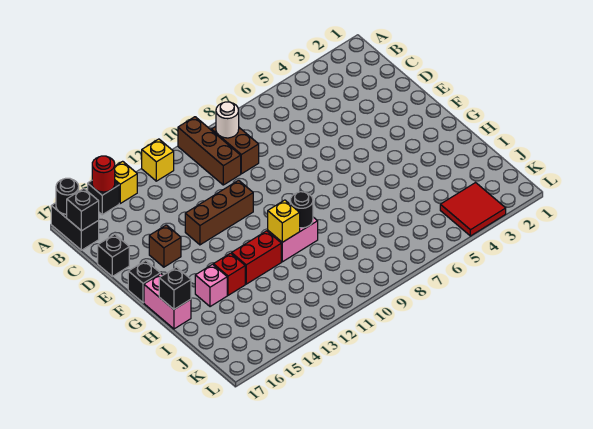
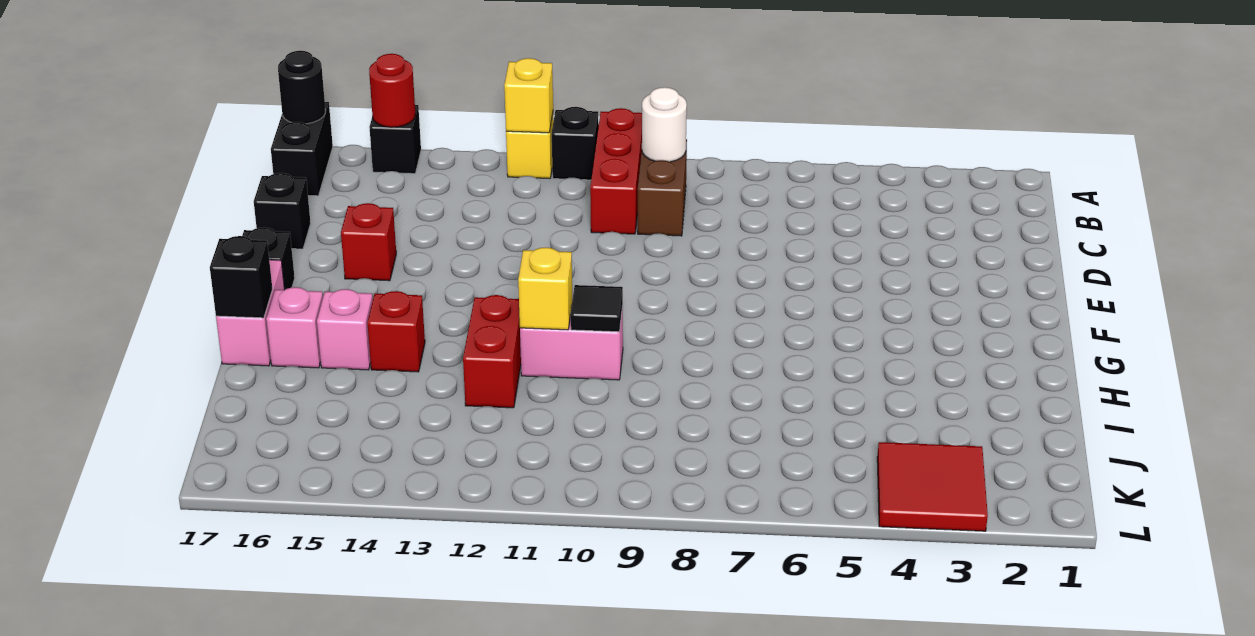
brown brick A10:C10 level 1 -> red brick A10:C10 level 1
yellow brick A14 level 1 -> yellow brick A12 level 2
black brick B17 level 2 -> black brick A11 level 1
brown brick E11:E13 level 1 -> none
brown brick E15 level 1 -> red brick E15 level 1
black round brick H10 level 2 -> black tile H10 level 2
red brick H12:H13 level 1 -> red brick H12:I12 level 1
none -> pink brick H16 level 1

